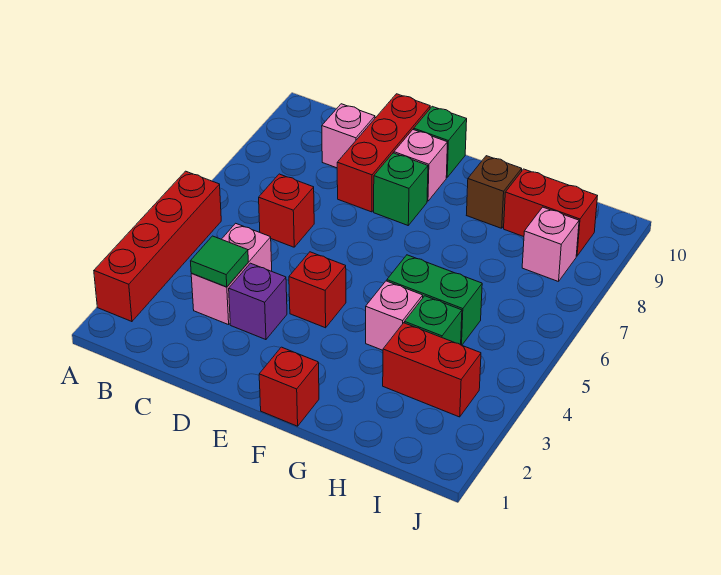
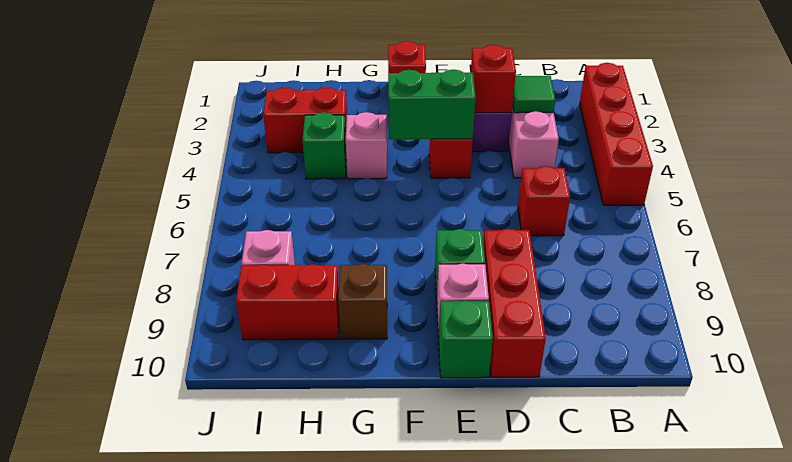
pink brick C9 level 1 -> none
none -> red brick D3 level 2
green brick G5:H5 level 1 -> green brick E4:F4 level 2

